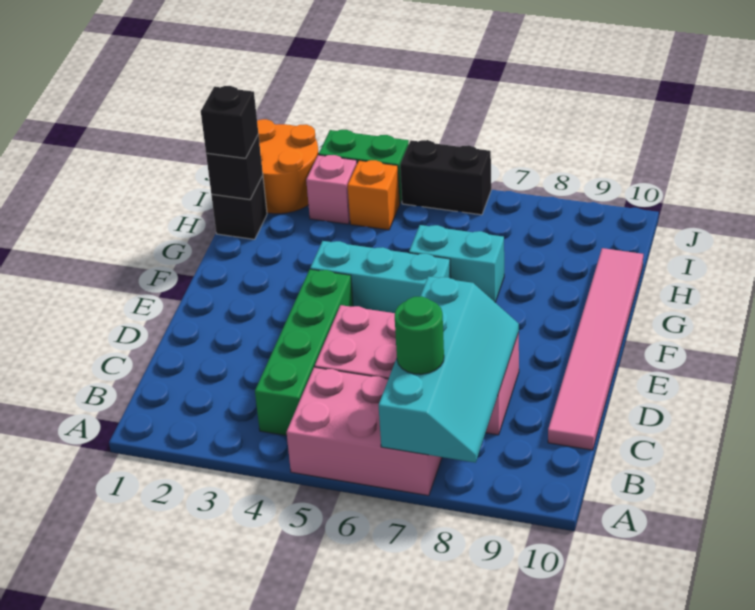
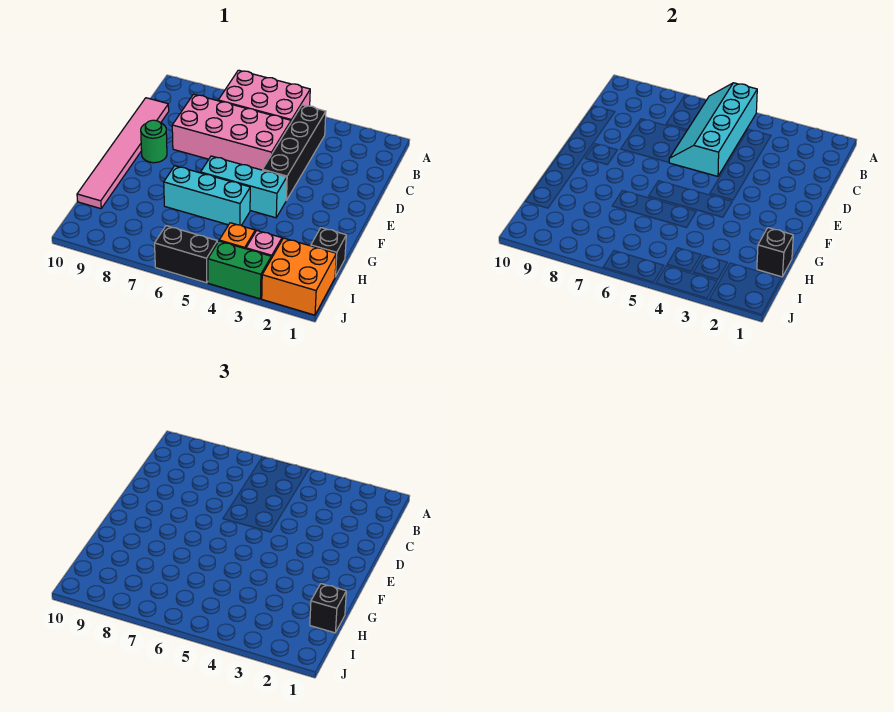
cyan slope A7:D8 level 2 top 7 -> cyan slope A5:D6 level 2 top 5
green brick B4:E4 level 1 -> black brick B4:E4 level 1
green round brick B7 level 3 -> green round brick E9 level 1
cyan brick G6:G7 level 1 -> cyan brick G5:G7 level 1
orange round brick I1:J2 level 1 -> orange brick I1:J2 level 1

